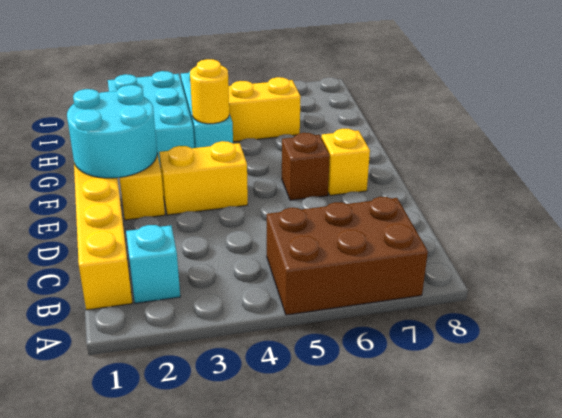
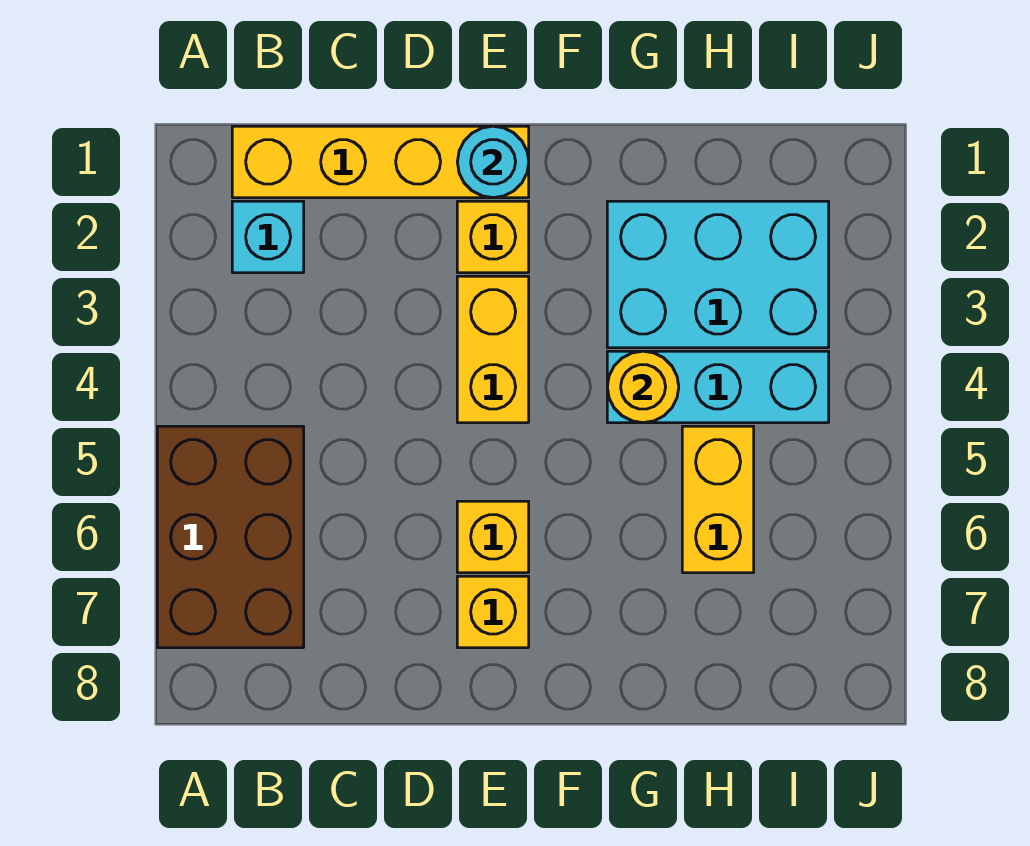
cyan round brick E1:F2 level 2 -> cyan round brick E1 level 2
brown brick E6 level 1 -> yellow brick E6 level 1

